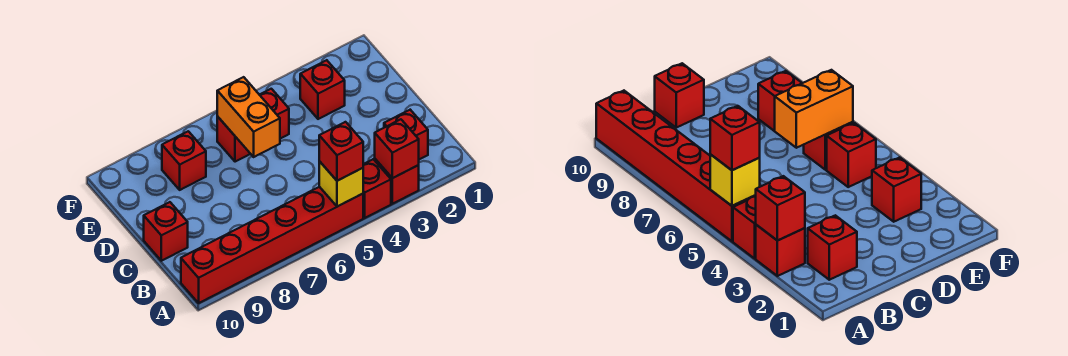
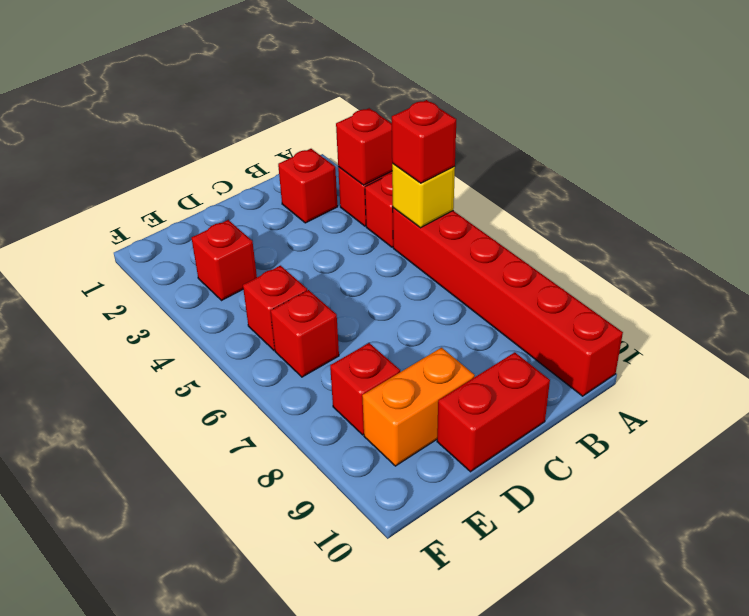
red brick C10 level 1 -> red brick C10:D10 level 1
orange brick D6:E6 level 2 -> orange brick D9:E9 level 1

